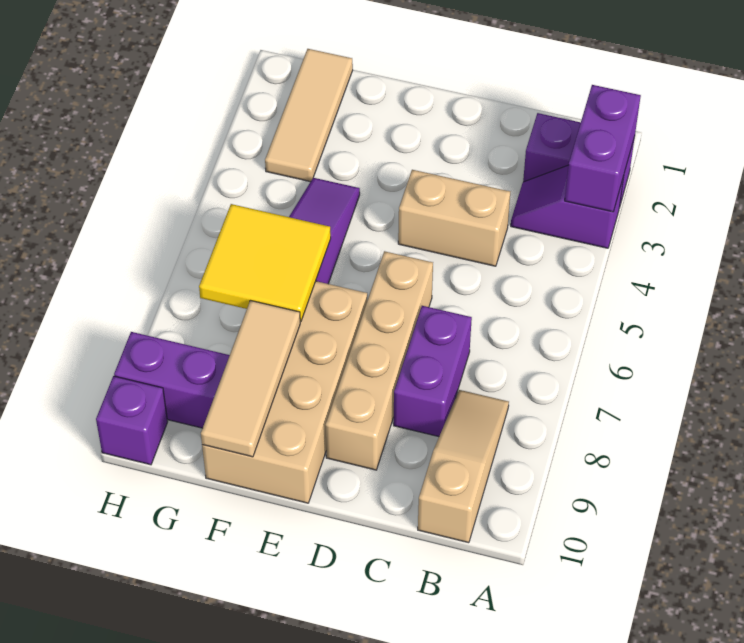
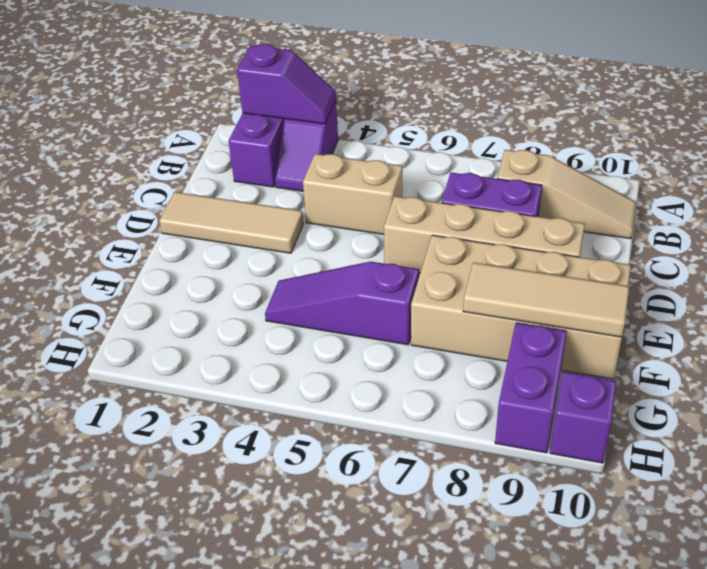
purple brick A2:A3 level 2 -> purple slope A2:A3 level 2 top 2
tan slope B8:B10 level 1 top 10 -> tan slope B8:B10 level 1 top 8
tan brick C4:D4 level 1 -> tan brick C4:C5 level 1
yellow tile F6:G7 level 2 -> none
tan tile G1:G3 level 1 -> tan tile D1:D3 level 1

